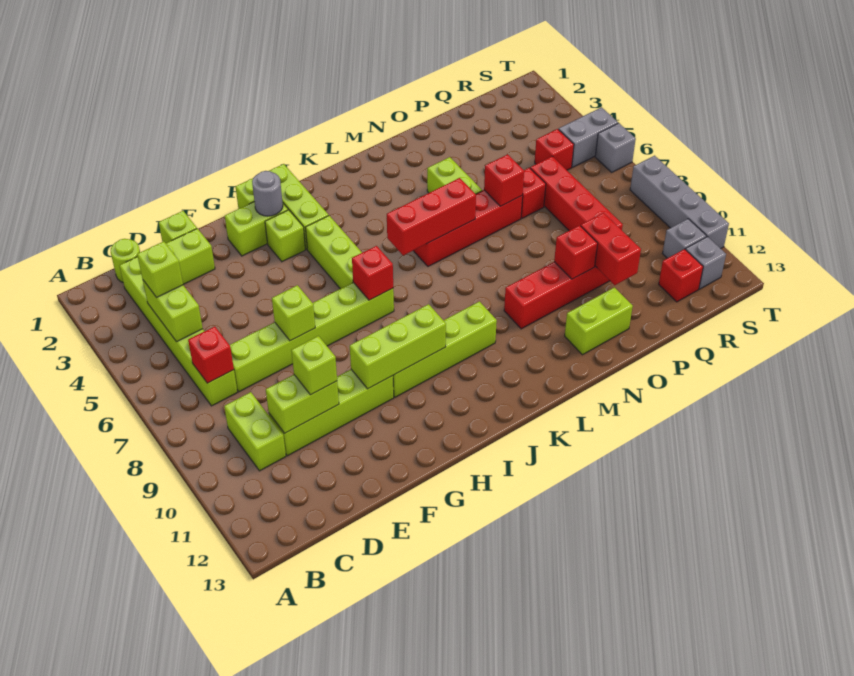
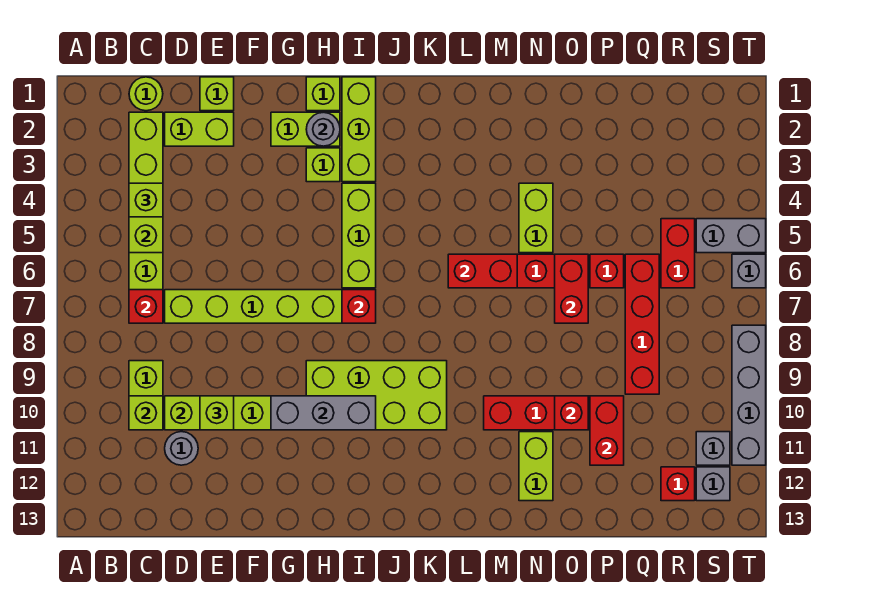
none -> grey round brick D11 level 1
lime brick F7 level 2 -> lime brick C10 level 2
lime brick G10:I10 level 2 -> grey brick G10:I10 level 2
lime brick H10:K10 level 1 -> lime brick H9:K10 level 1
red brick K6:M6 level 2 -> red brick L6:M6 level 2
lime brick N12:O12 level 1 -> lime brick N11:N12 level 1
red brick O6 level 2 -> red brick O6:O7 level 2
red brick R5 level 1 -> red brick R5:R6 level 1

